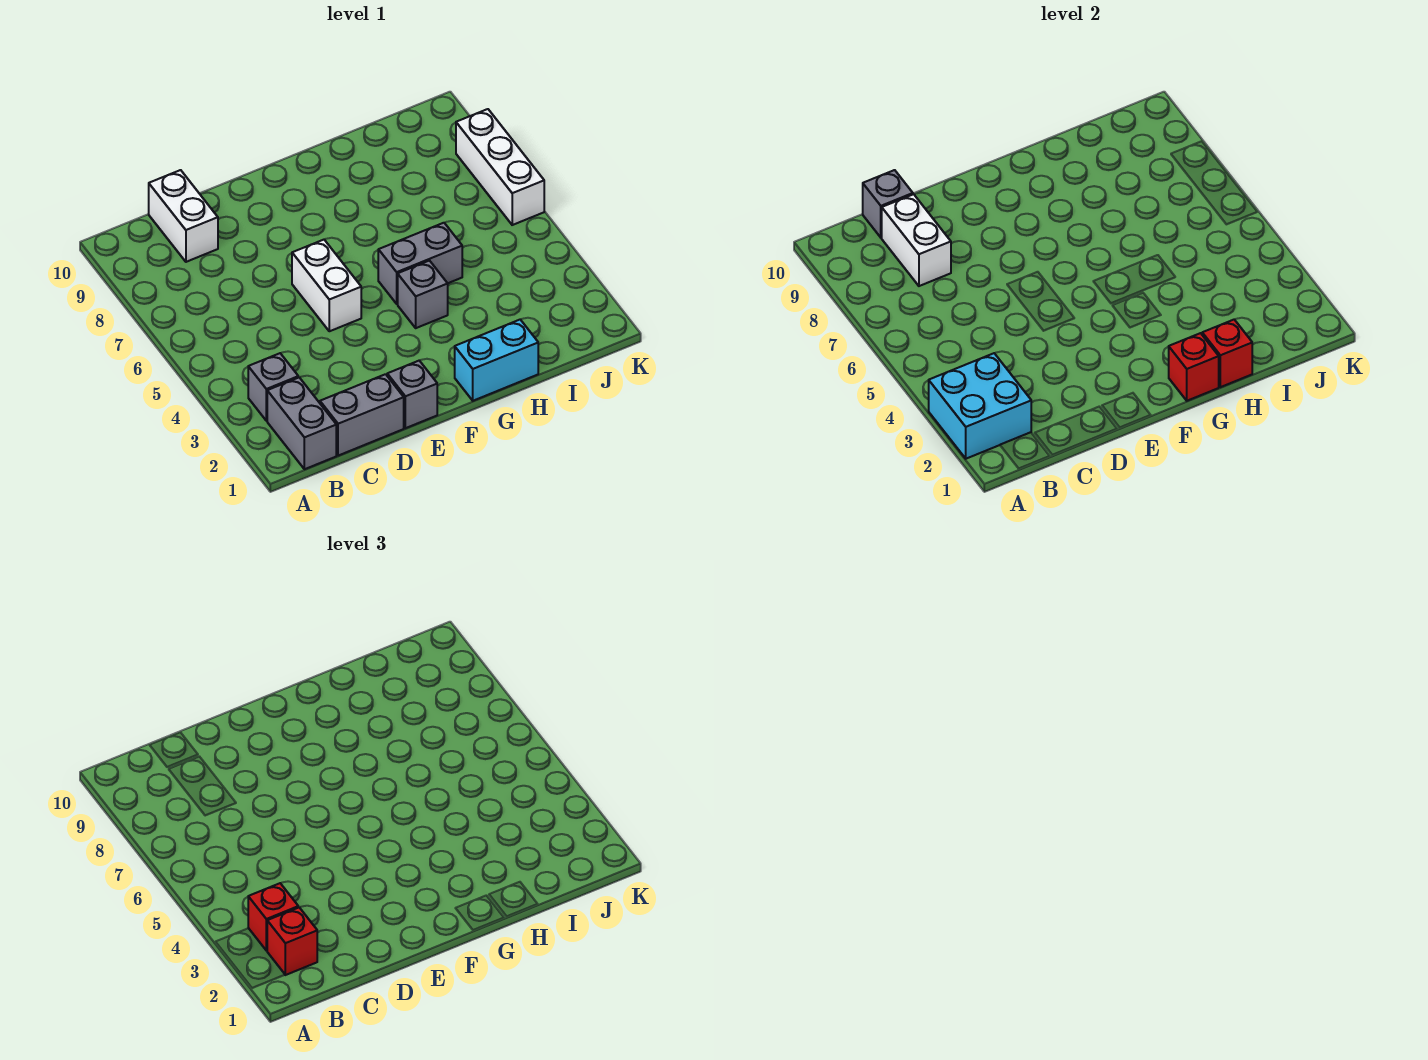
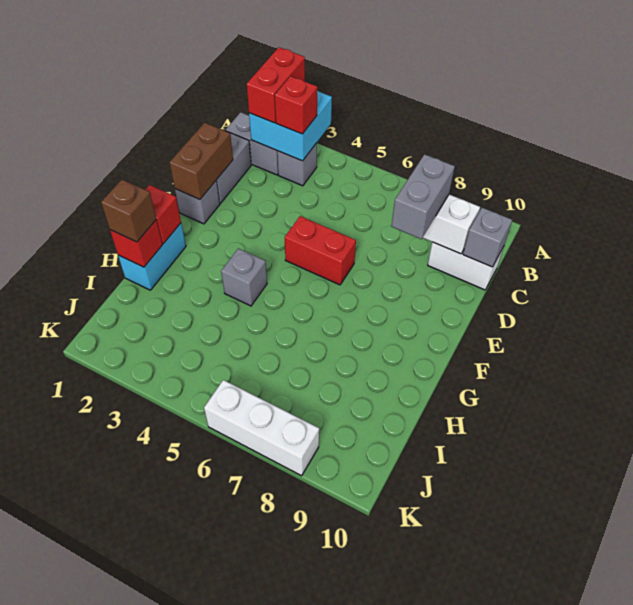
red brick B2 level 3 -> red brick A2:B2 level 3
none -> brown brick D1:E1 level 2
white brick E5:E6 level 1 -> red brick E5:E6 level 1
grey brick G5:H5 level 1 -> grey brick C8:D8 level 3
none -> brown brick H1 level 3

